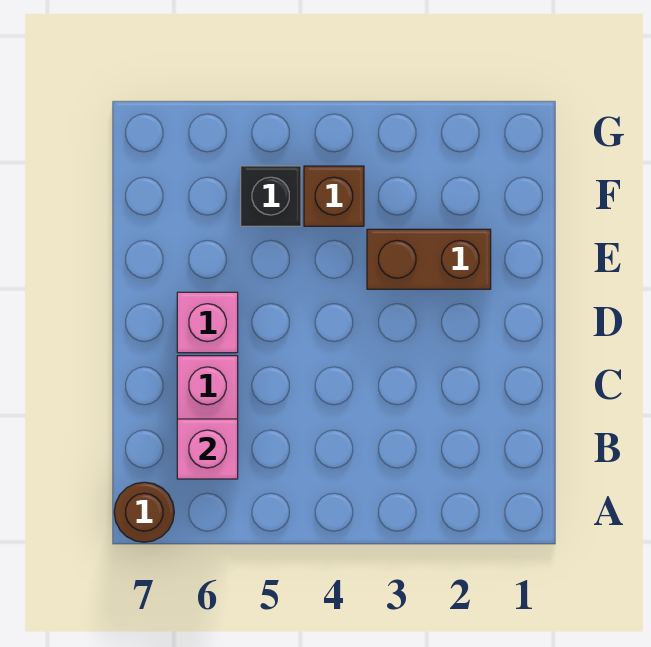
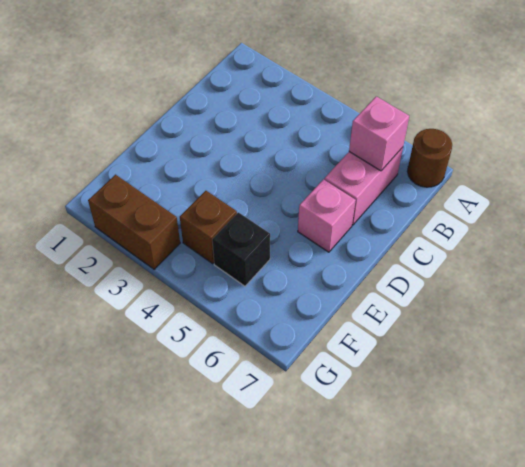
brown brick E2:E3 level 1 -> brown brick G2:G3 level 1

